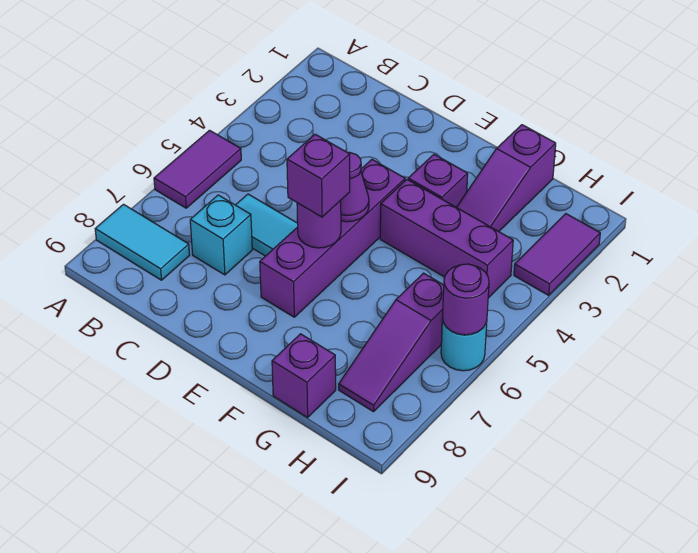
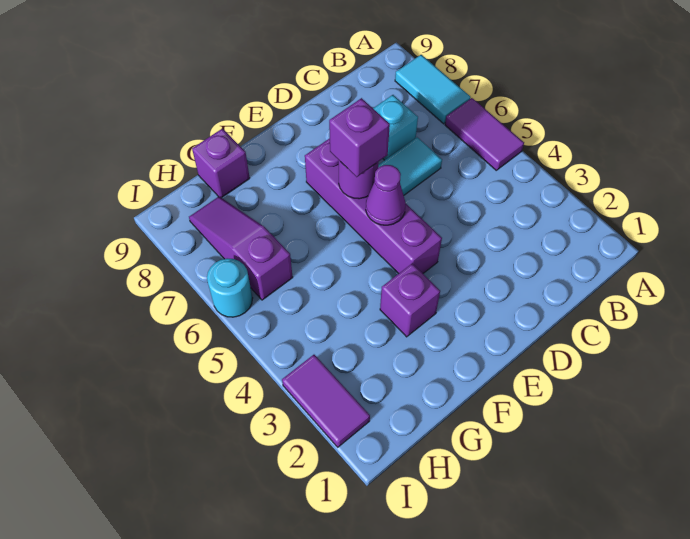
cyan tile A8:B8 level 1 -> cyan tile A7:A8 level 1
purple brick F4:H4 level 1 -> none
purple slope G1:G3 level 1 top 1 -> none
purple round brick I6 level 2 -> none

